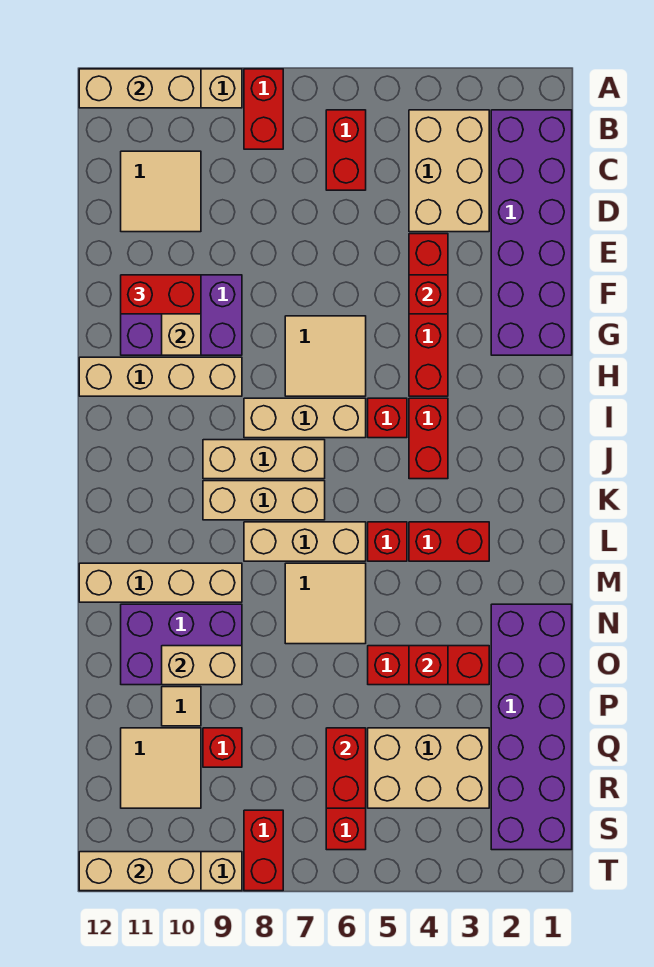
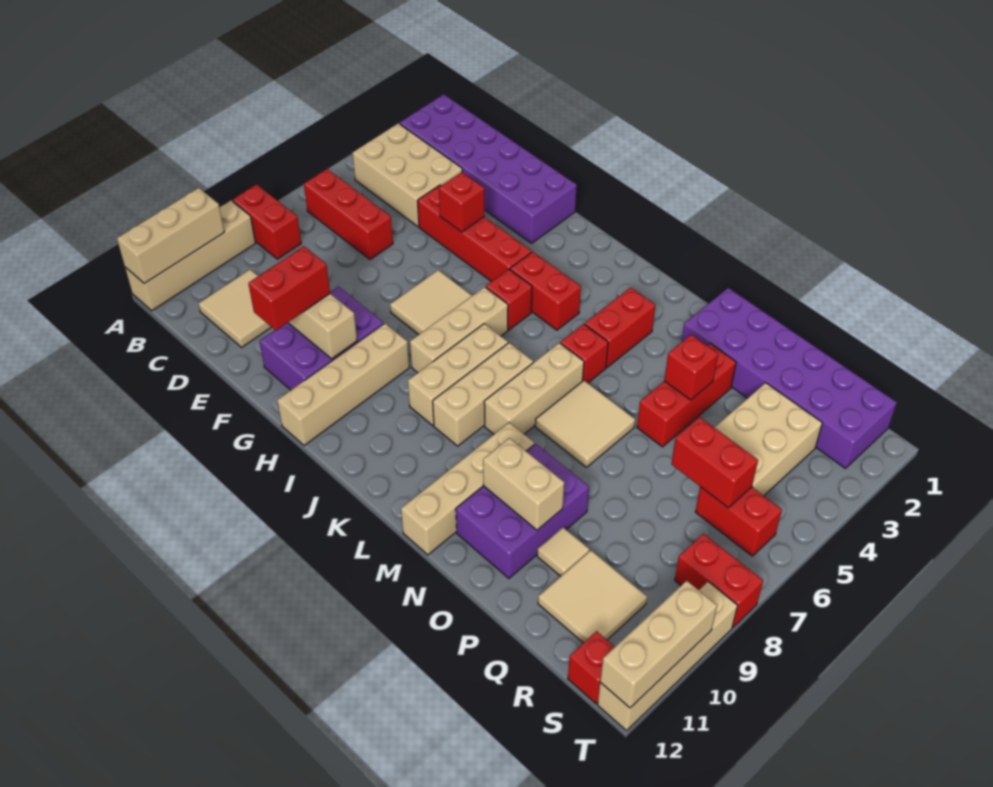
red brick B6:C6 level 1 -> red brick B6:D6 level 1
tan brick O9:O10 level 2 -> tan brick N10:O10 level 2
red brick Q9 level 1 -> red brick S12 level 1

